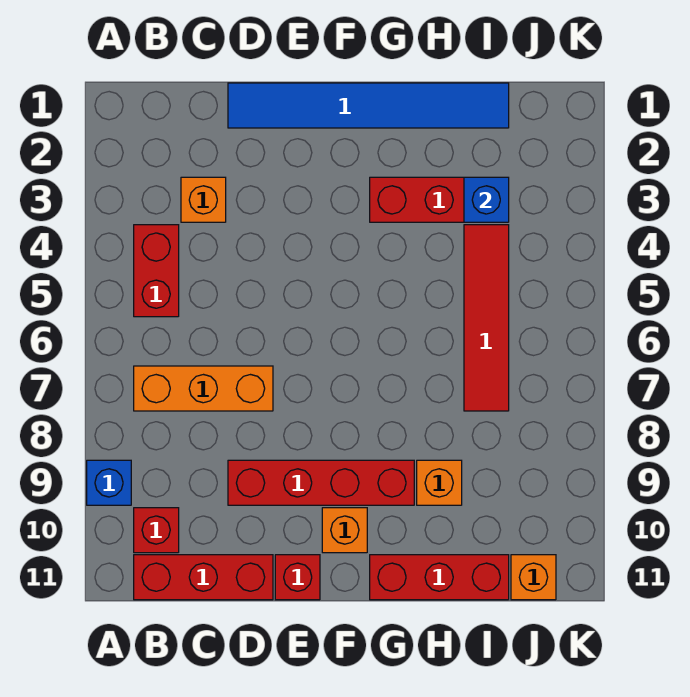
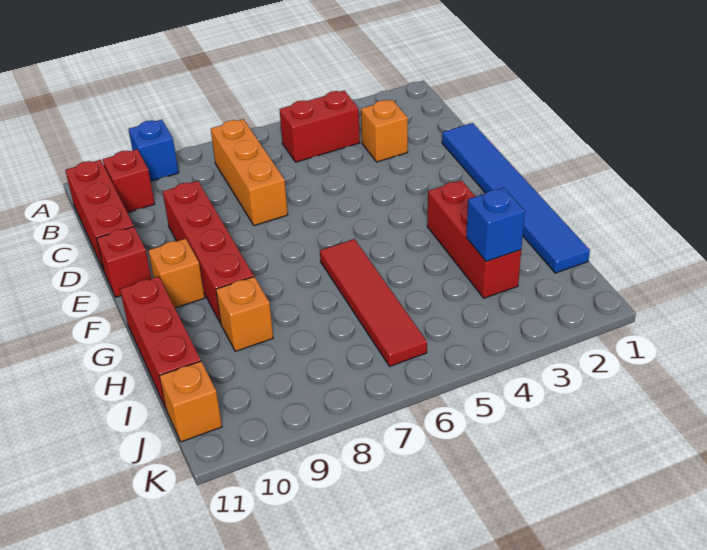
red tile I4:I7 level 1 -> red tile G6:J6 level 1

